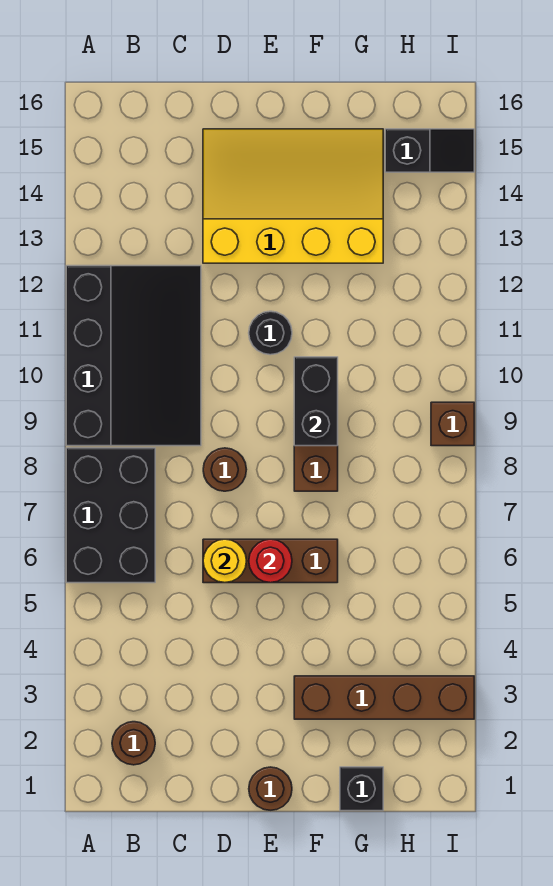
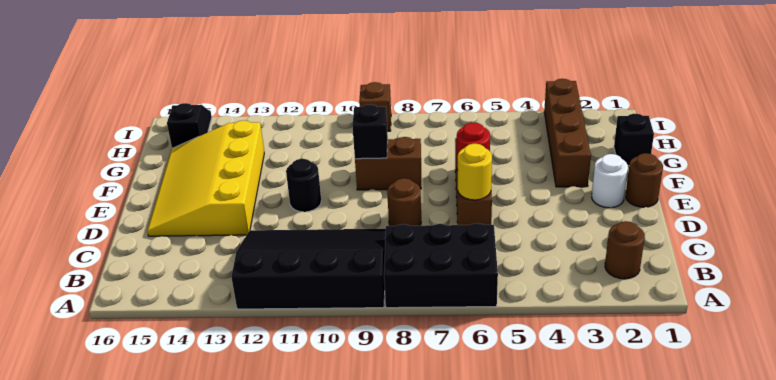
none -> white round brick E2 level 1
black brick F9:F10 level 2 -> black brick F9 level 2

